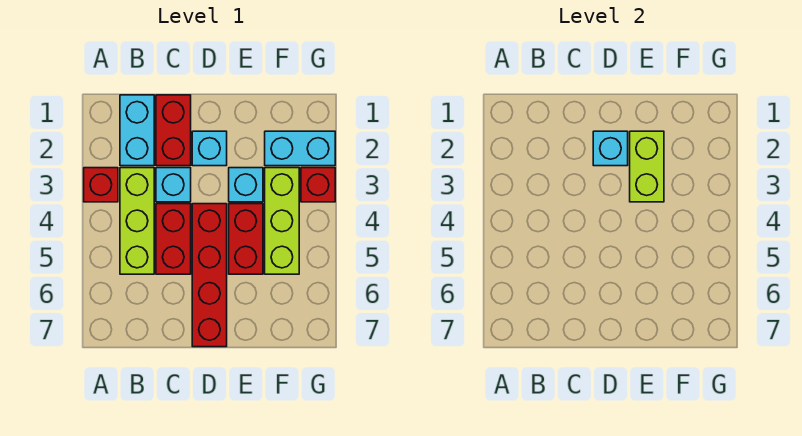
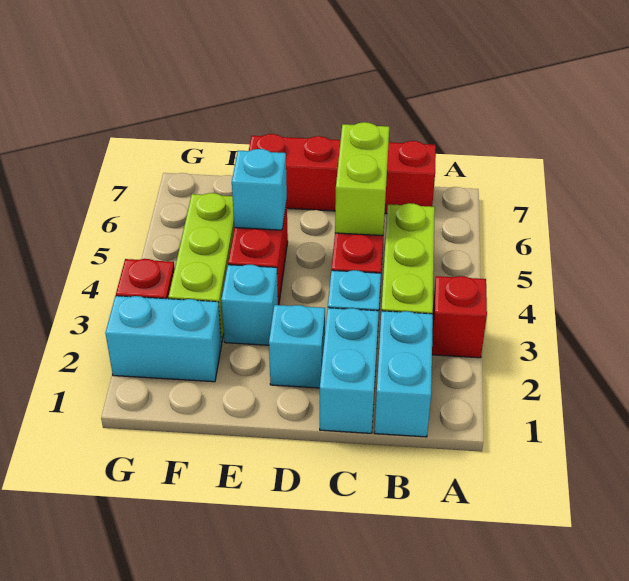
red brick C1:C2 level 1 -> cyan brick C1:C2 level 1
cyan brick D2 level 2 -> cyan brick E5 level 2
red brick D4:D7 level 1 -> red brick B7:E7 level 1
lime brick E2:E3 level 2 -> lime brick C5:C6 level 2

